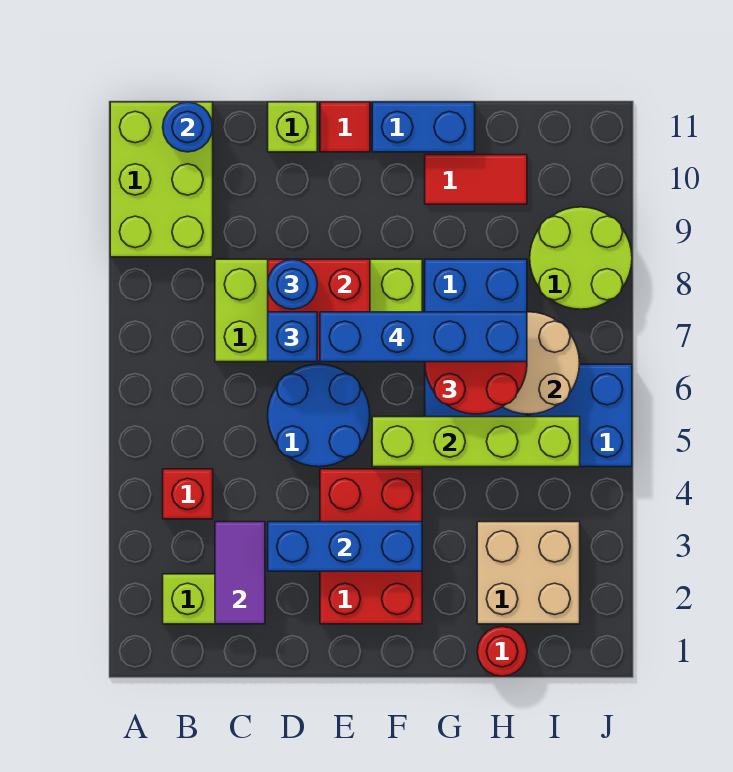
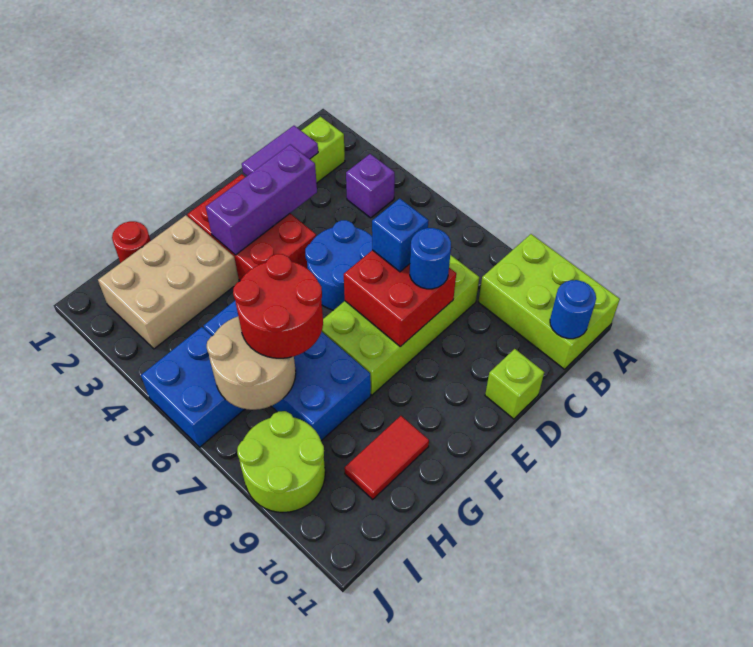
red brick B4 level 1 -> purple brick B4 level 1
purple tile C2:C3 level 2 -> purple tile C2:D2 level 2
blue brick D3:F3 level 2 -> purple brick D3:F3 level 2
blue brick E7:H7 level 4 -> none
red tile E11 level 1 -> none
lime brick F5:I5 level 2 -> none
blue brick F11:G11 level 1 -> none
tan brick H2:I3 level 1 -> tan brick G2:I3 level 1

